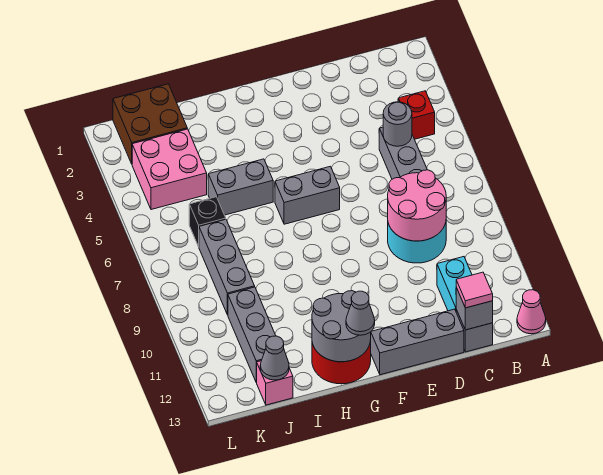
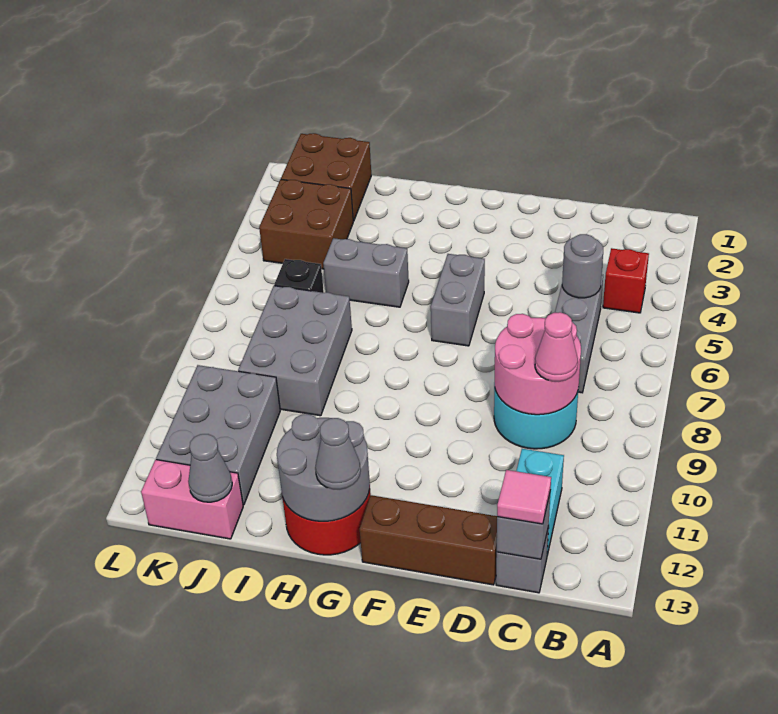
pink cone A13 level 1 -> pink cone C9 level 3
grey brick D13:F13 level 1 -> brown brick D13:F13 level 1
grey brick F6:G6 level 1 -> grey brick F5:F6 level 1
pink brick J3:K4 level 1 -> brown brick J3:K4 level 1
grey brick J7:J9 level 1 -> grey brick I7:J9 level 1
grey brick J10:J12 level 1 -> grey brick J10:K12 level 1
pink brick J13 level 1 -> pink brick J13:K13 level 1

